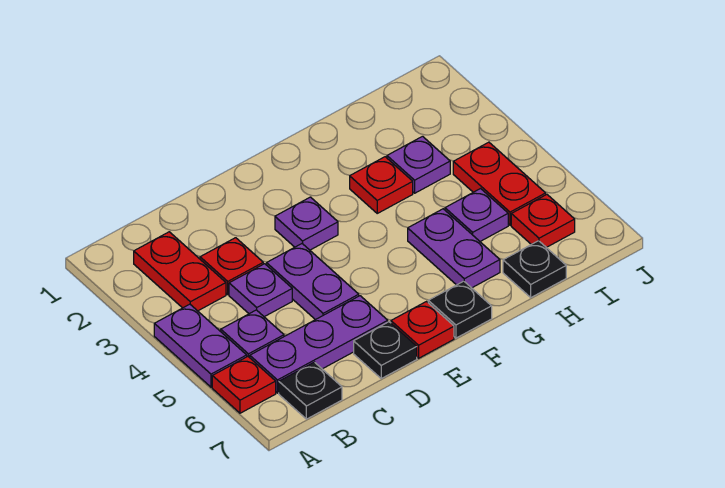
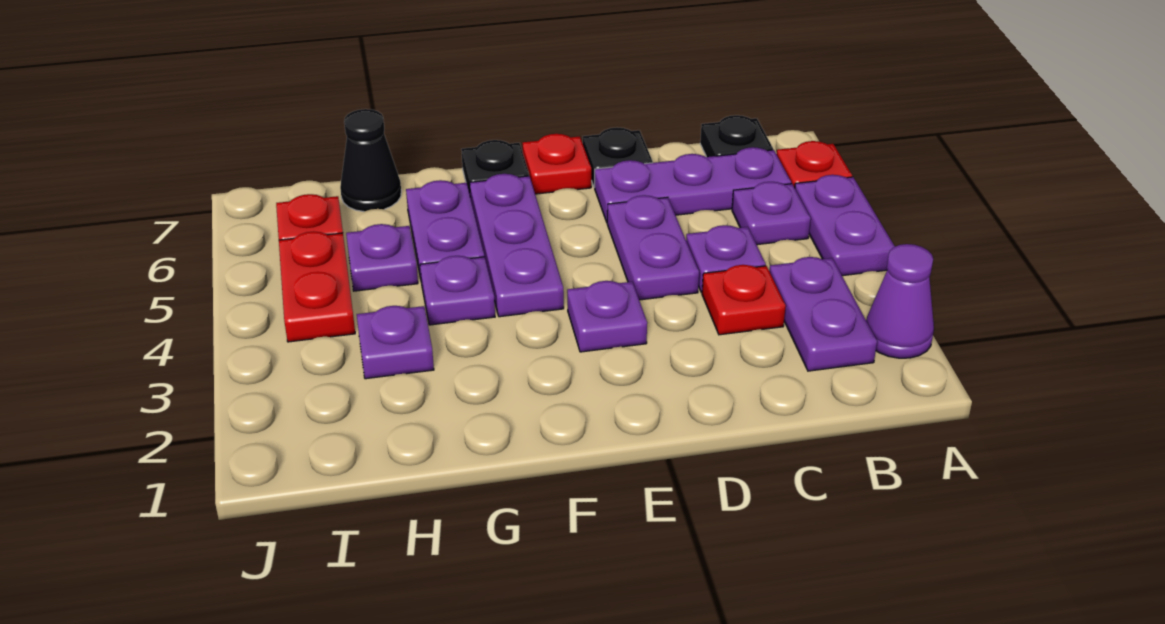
none -> purple cone A2 level 1
red plate B2:B3 level 1 -> purple plate B2:B3 level 1
none -> purple plate F4:F6 level 1
red plate G3 level 1 -> none
none -> purple plate G4 level 1
black plate H7 level 1 -> black cone H7 level 1

